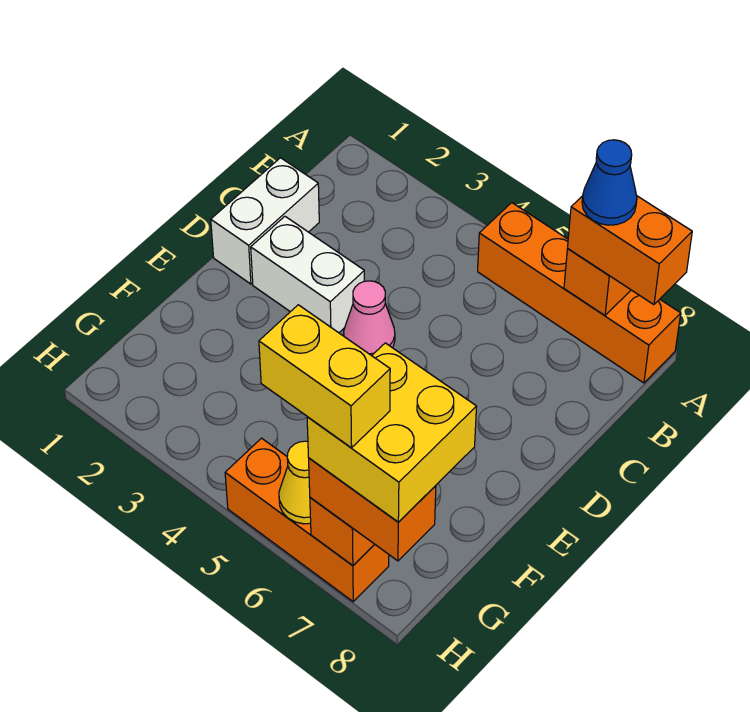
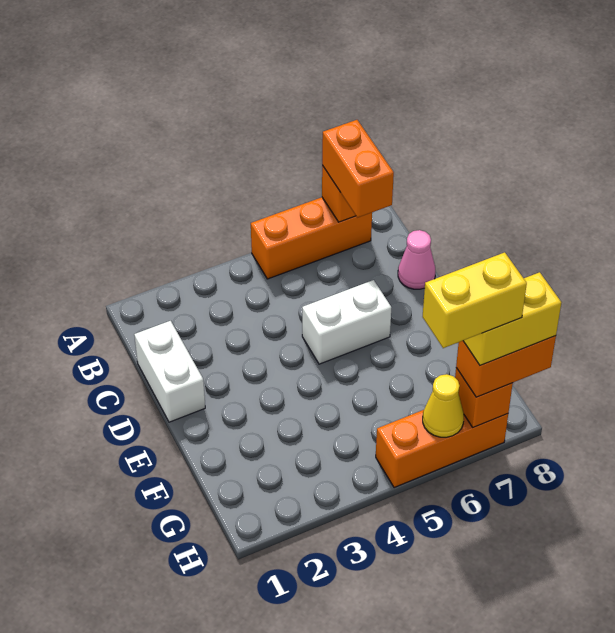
orange brick A5:A8 level 1 -> orange brick A5:A7 level 1
orange brick A7:A8 level 3 -> orange brick A7:B7 level 3
blue cone A7 level 4 -> none
white brick D2:D3 level 1 -> white brick D5:D6 level 1
pink cone D4 level 1 -> pink cone C8 level 1
yellow brick G7:H8 level 4 -> yellow brick H7:H8 level 4

